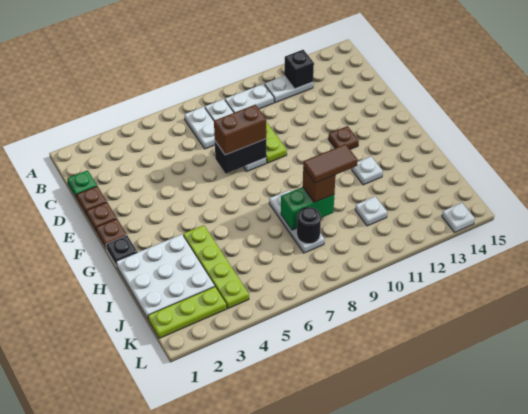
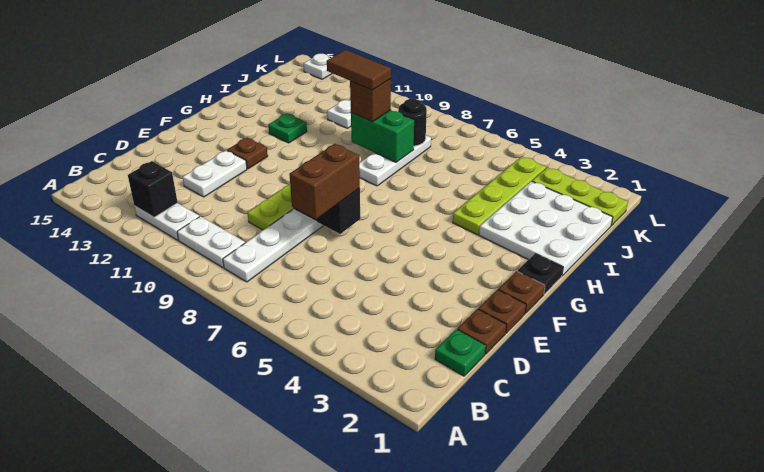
white plate B7:C7 level 1 -> white plate D12:E12 level 1
brown brick E7:E8 level 3 -> brown brick D7:E7 level 3
white plate H12 level 1 -> green plate H12 level 1

